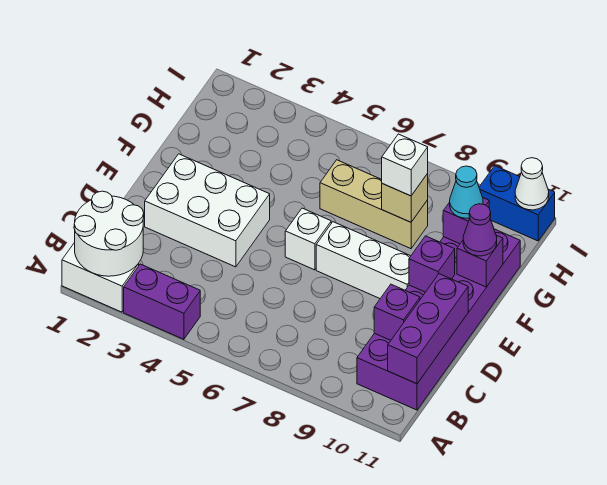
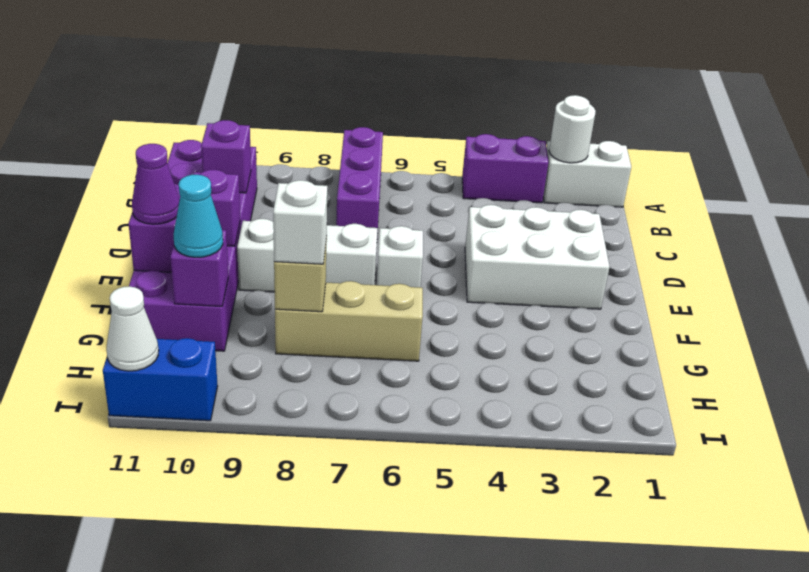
white round brick A1:B2 level 2 -> white round brick A2 level 2
purple brick B11:D11 level 2 -> purple brick A7:C7 level 1

